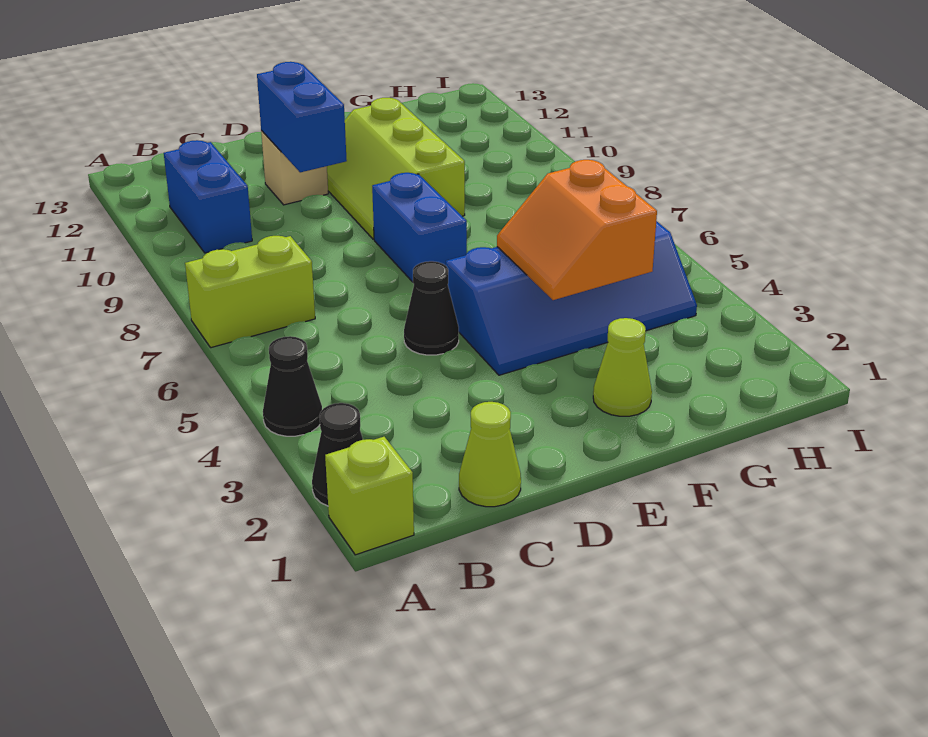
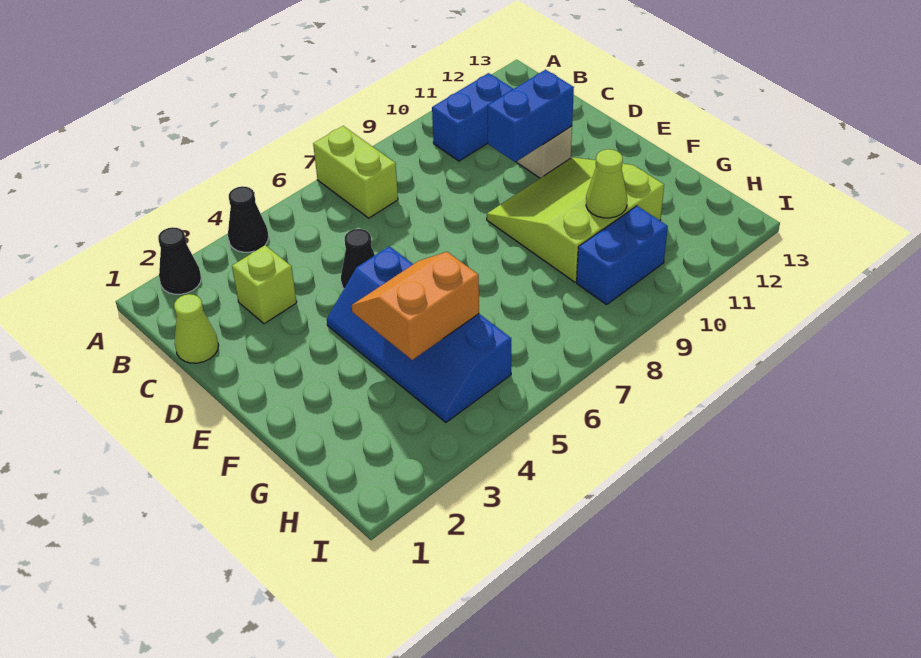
lime brick A1 level 1 -> lime brick C3 level 1
blue brick E7:E8 level 1 -> blue brick H9:H10 level 1
lime slope E9:F11 level 1 top F -> lime slope E9:G11 level 1 top G
lime cone F2 level 1 -> lime cone G10 level 2

